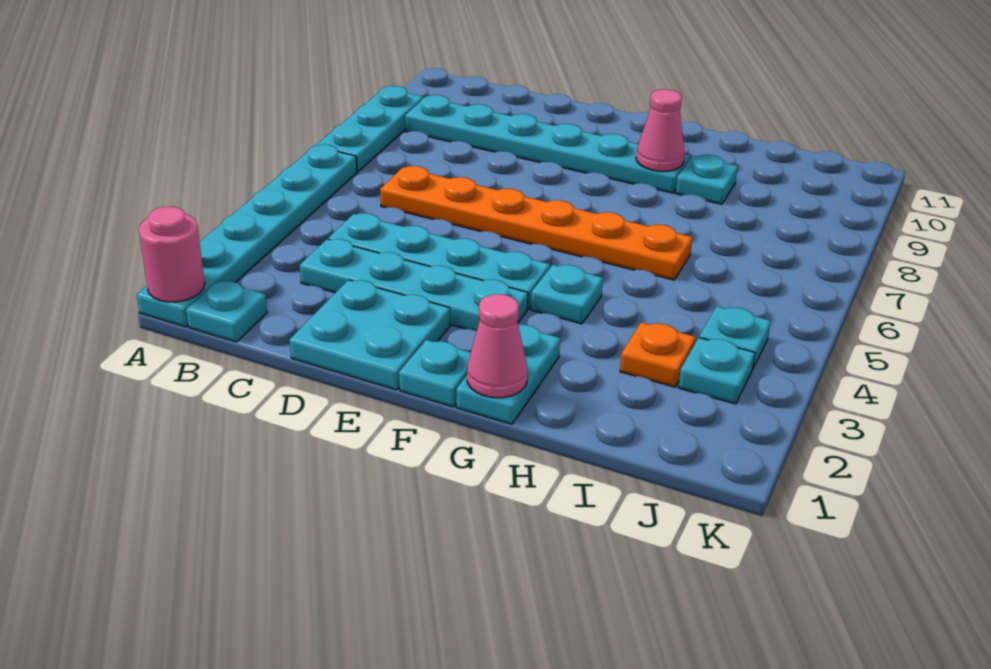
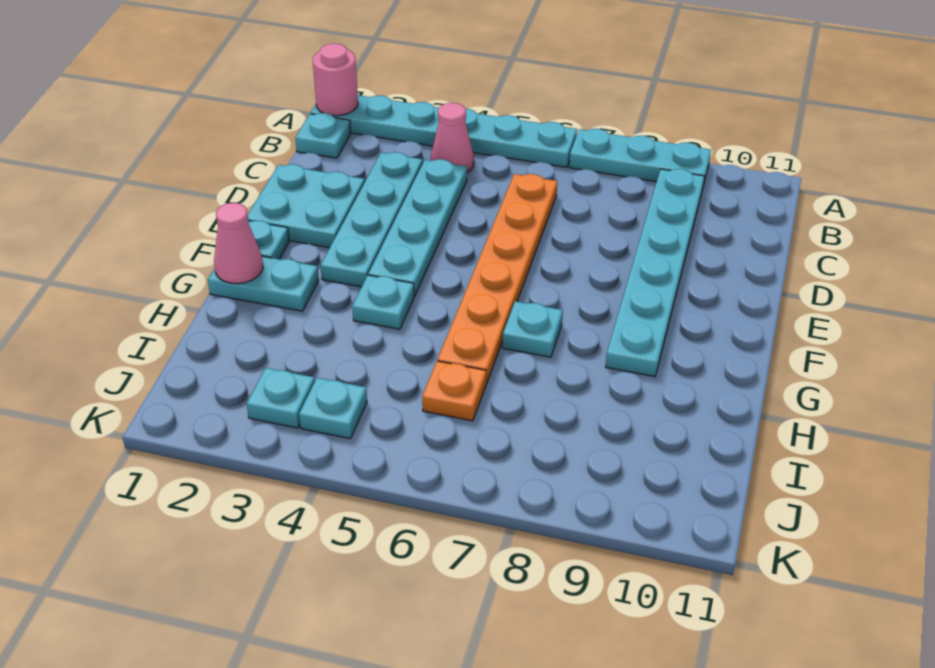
pink cone G9 level 2 -> pink cone B4 level 1
cyan plate H9 level 1 -> cyan plate G7 level 1
orange plate I3 level 1 -> orange plate I6 level 1

